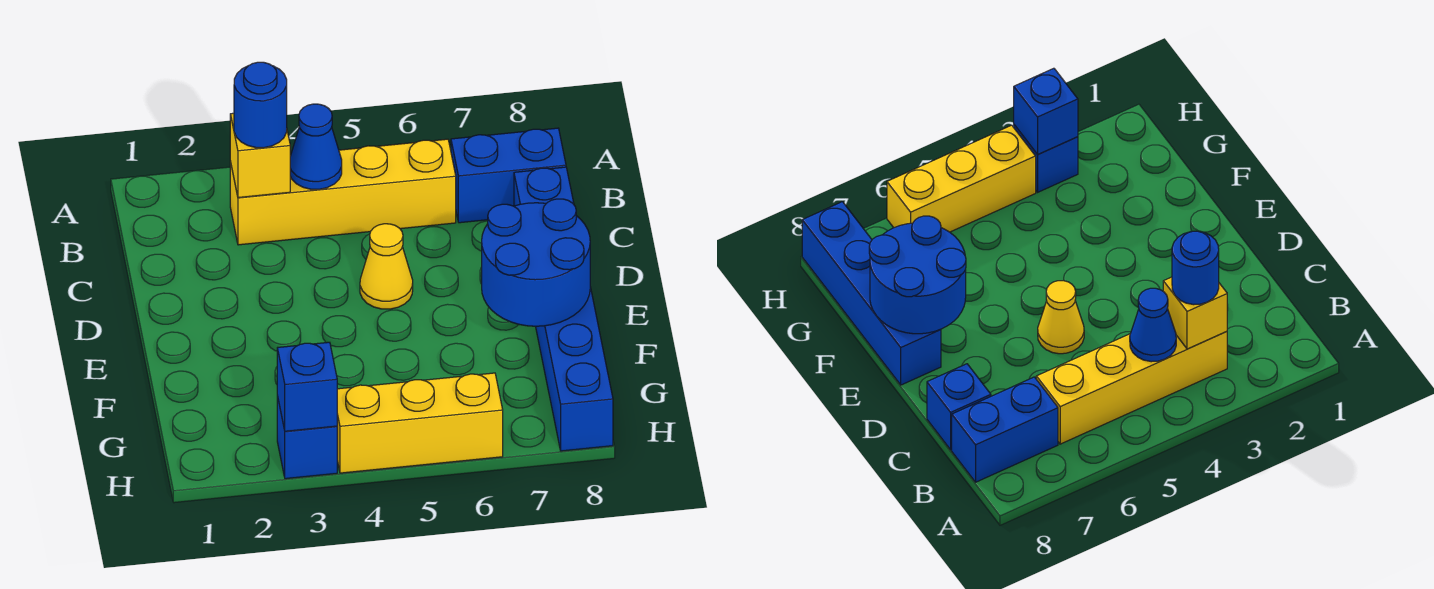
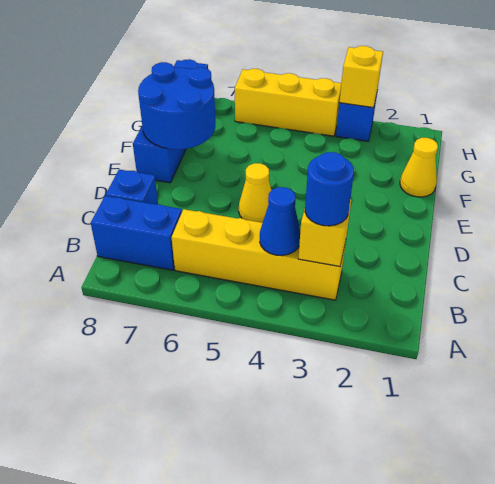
none -> yellow cone F1 level 1
blue brick H3 level 2 -> yellow brick H3 level 2

